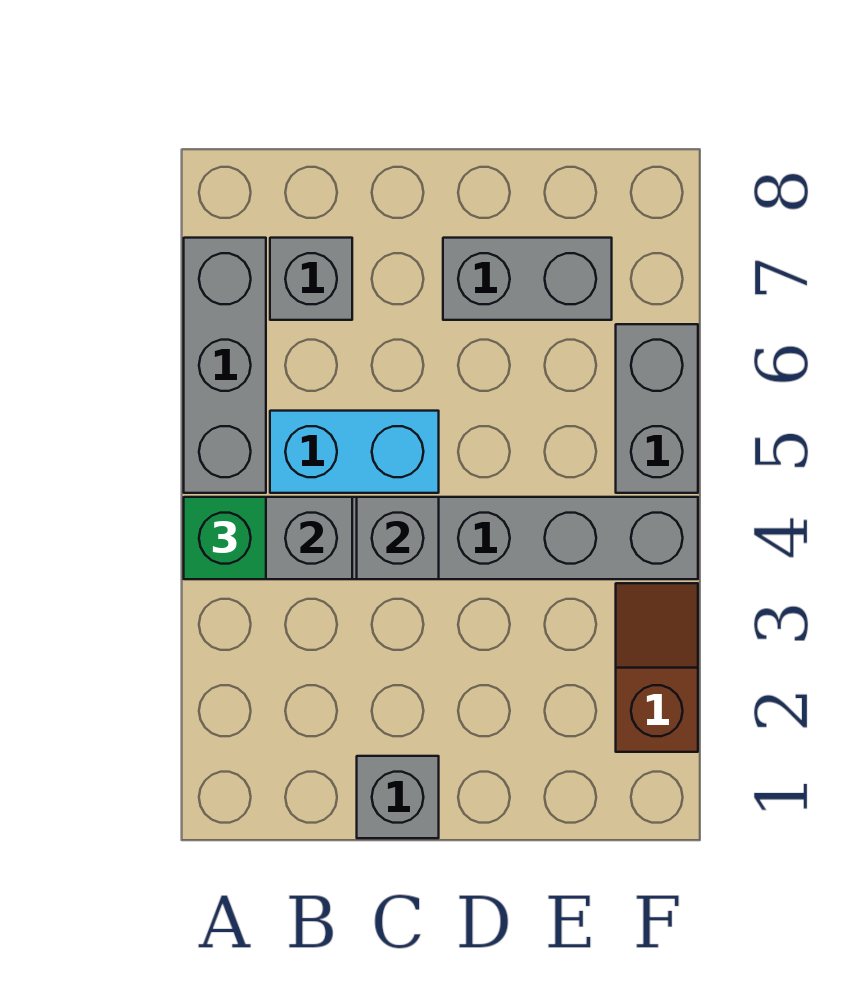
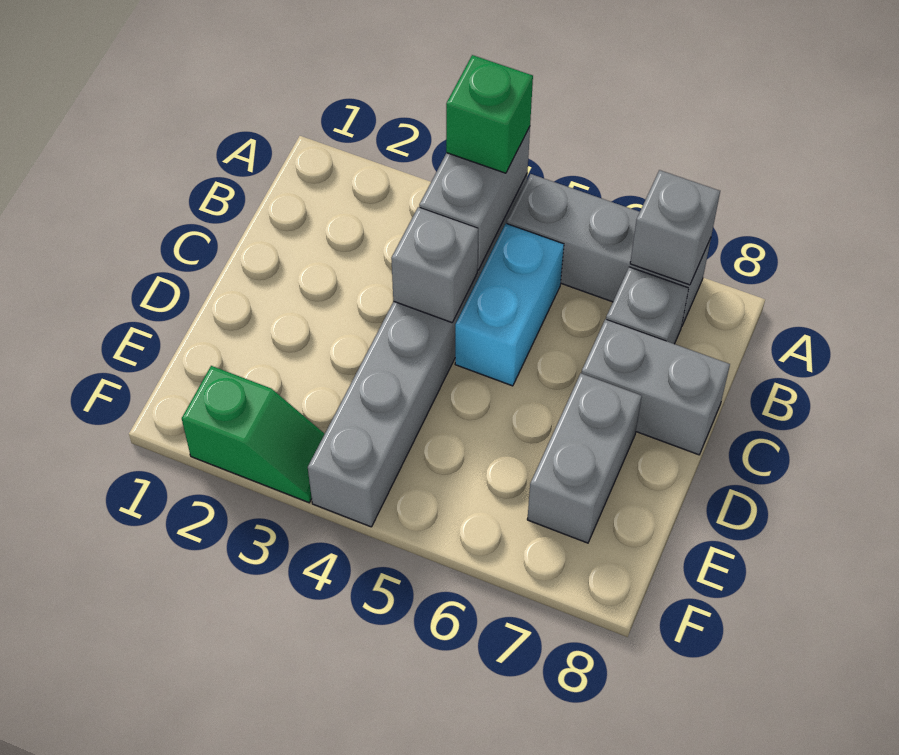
grey brick C1 level 1 -> grey brick A7 level 2
brown slope F2:F3 level 1 top 2 -> green slope F2:F3 level 1 top 2
grey brick F5:F6 level 1 -> grey brick C7:C8 level 1

